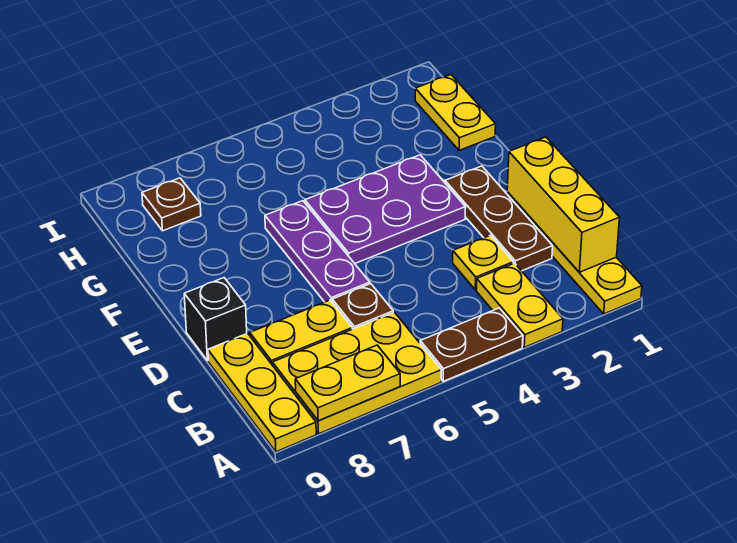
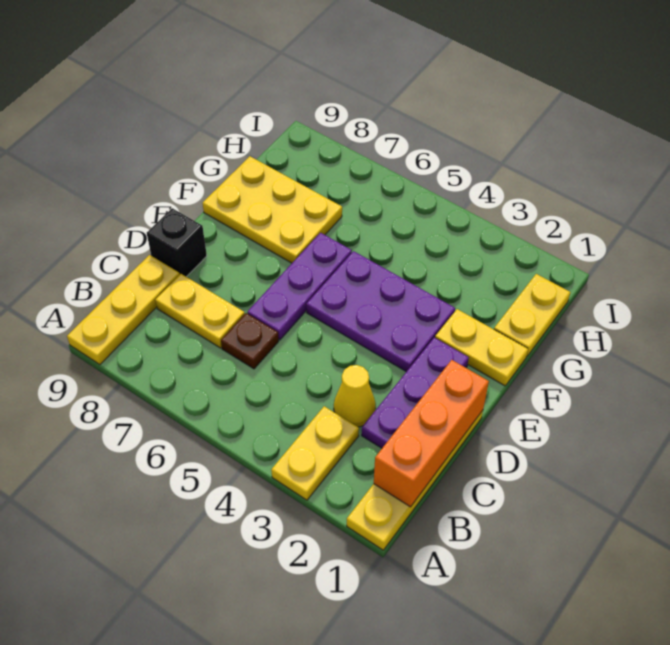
brown plate A4:A5 level 1 -> none
yellow plate A6:B8 level 1 -> yellow plate F7:G9 level 1
yellow plate A7:A8 level 2 -> yellow plate F1:F2 level 1
yellow brick B1:D1 level 2 -> orange brick B1:D1 level 2
brown plate C2:E2 level 1 -> purple plate C2:E2 level 1
yellow plate C3 level 1 -> yellow cone C3 level 1
brown plate H8 level 1 -> none

